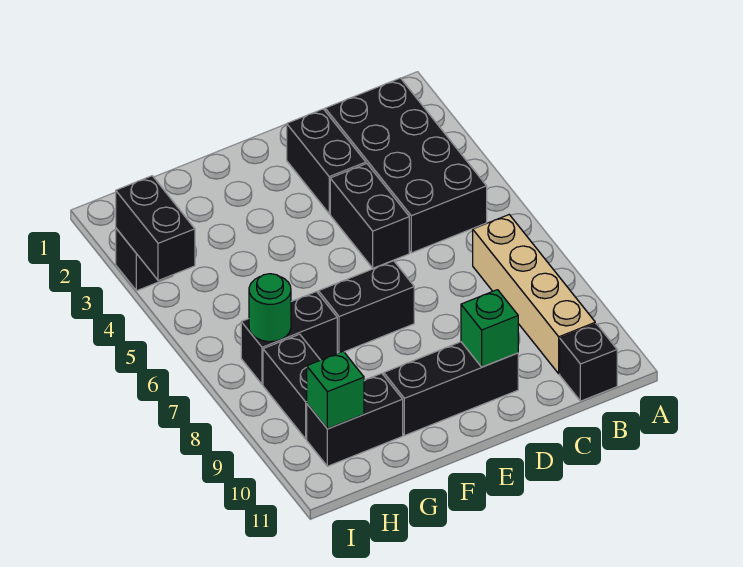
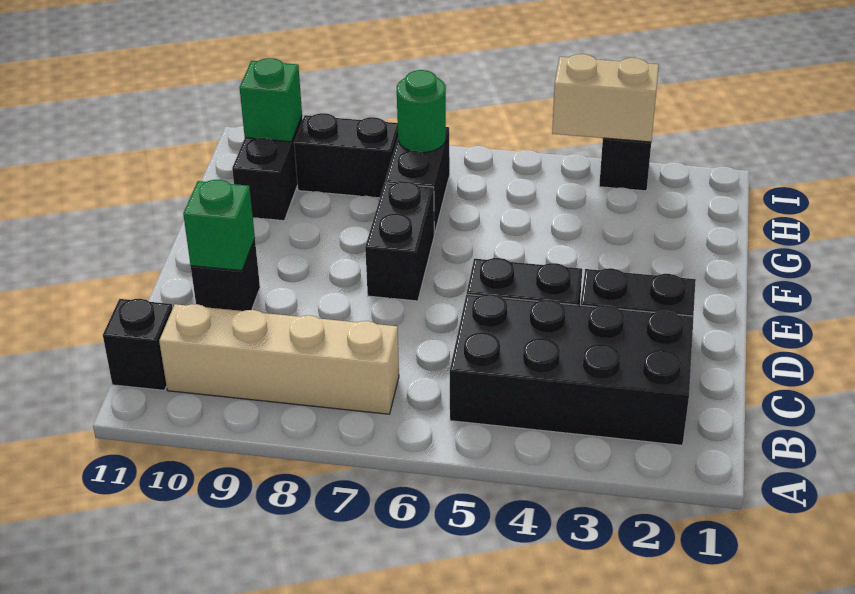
black brick D10:F10 level 1 -> black brick D10 level 1
black brick I3:I4 level 2 -> tan brick I3:I4 level 2

